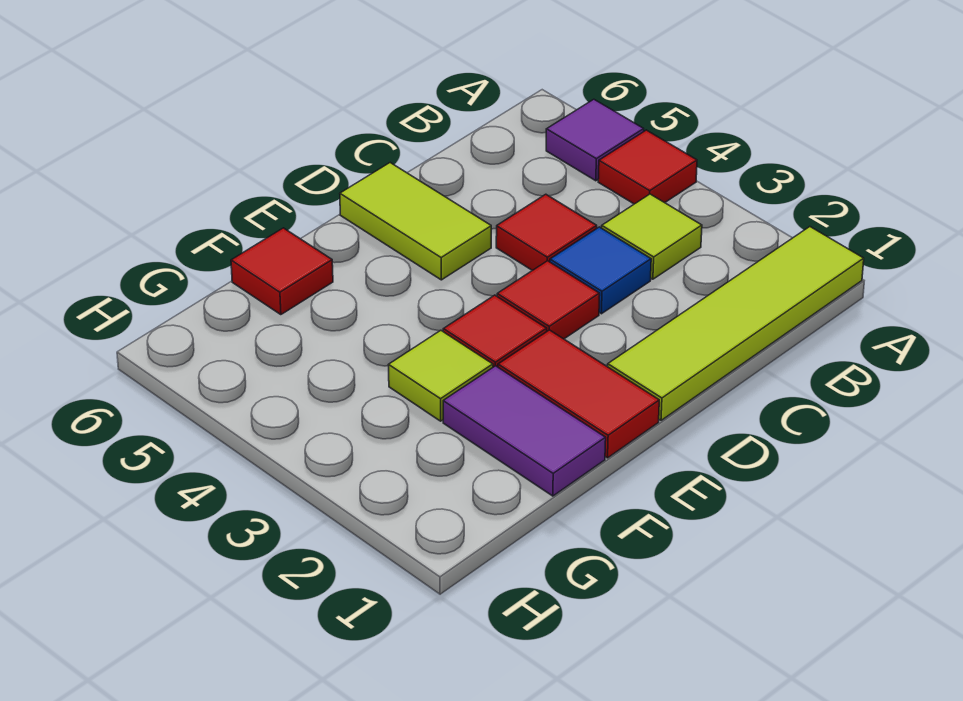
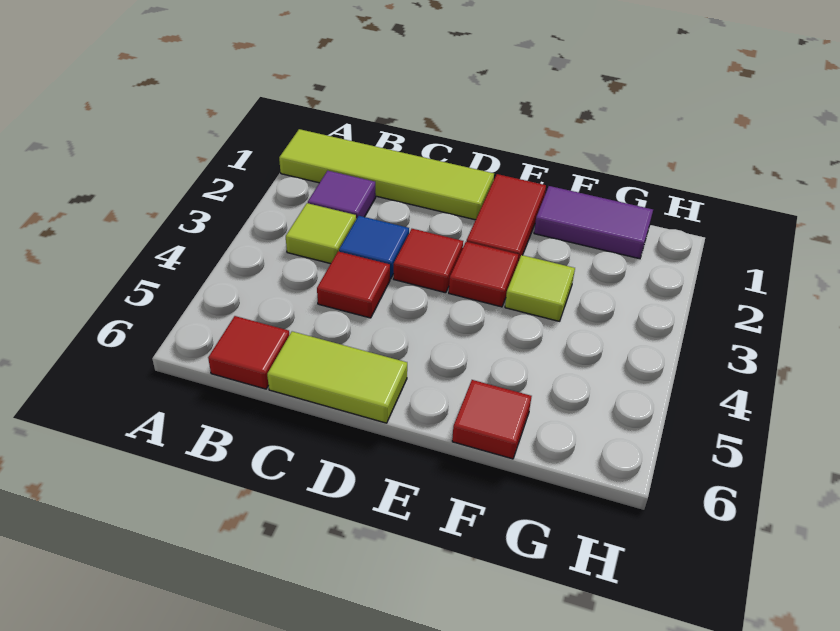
red tile A4 level 1 -> red tile B6 level 1
purple tile A5 level 1 -> purple tile B2 level 1
lime tile D5:D6 level 1 -> lime tile C6:D6 level 1
purple tile F1:F2 level 1 -> purple tile F1:G1 level 1

